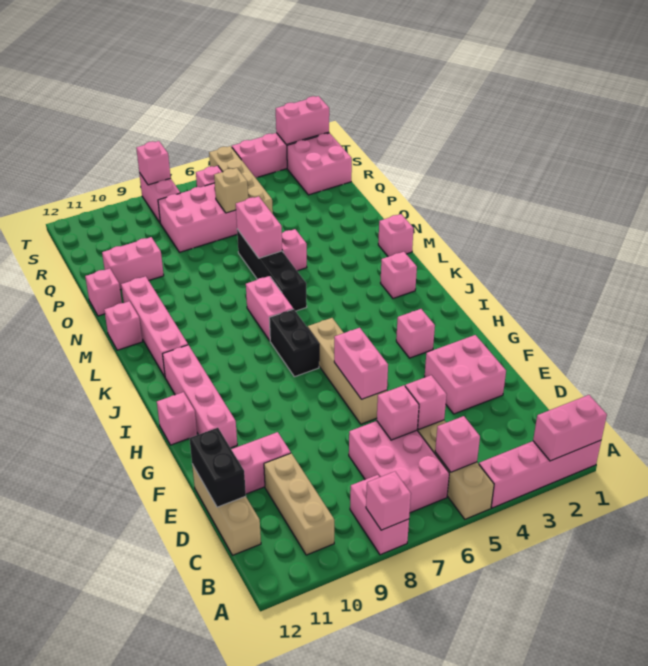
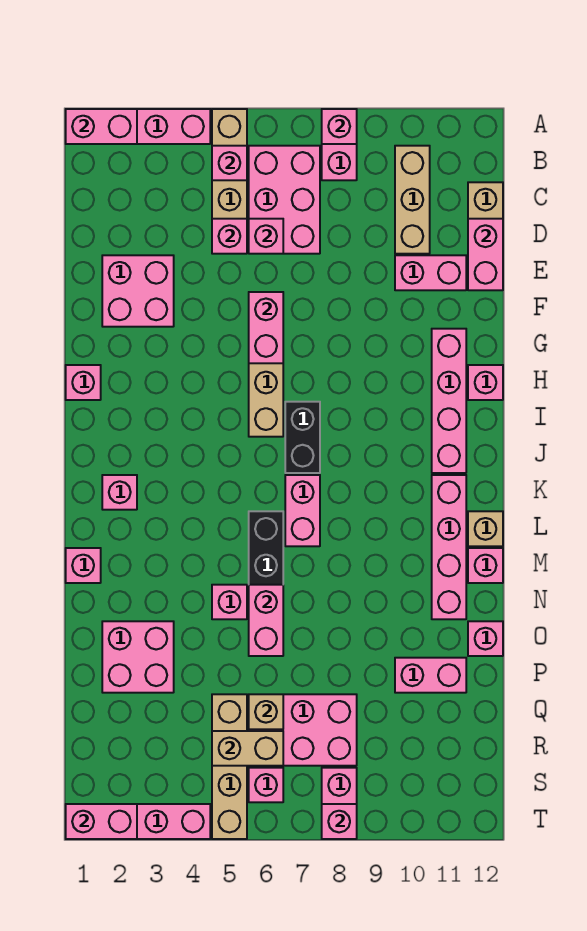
black brick D12:E12 level 2 -> pink brick D12:E12 level 2
pink brick H3 level 1 -> pink brick H1 level 1
none -> tan brick L12 level 1
pink brick R1:S2 level 1 -> pink brick O2:P3 level 1
none -> tan brick R5:R6 level 2

